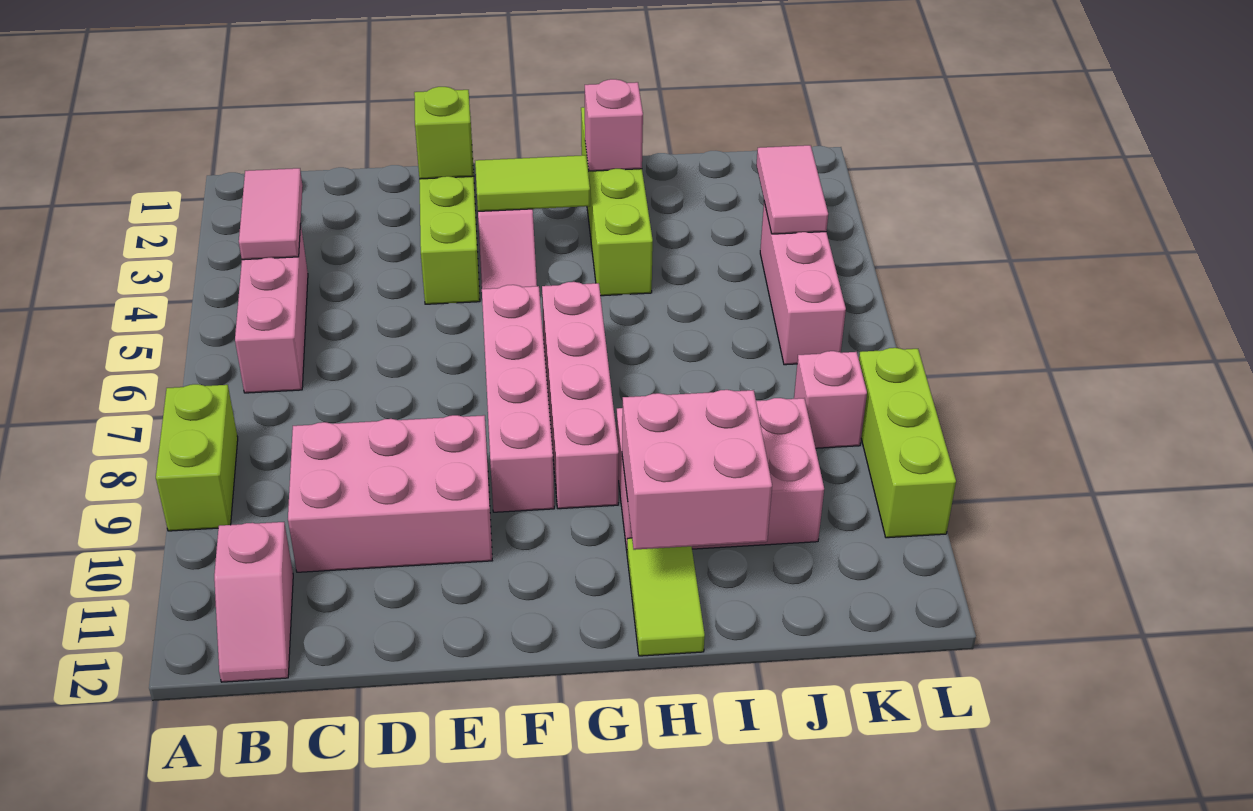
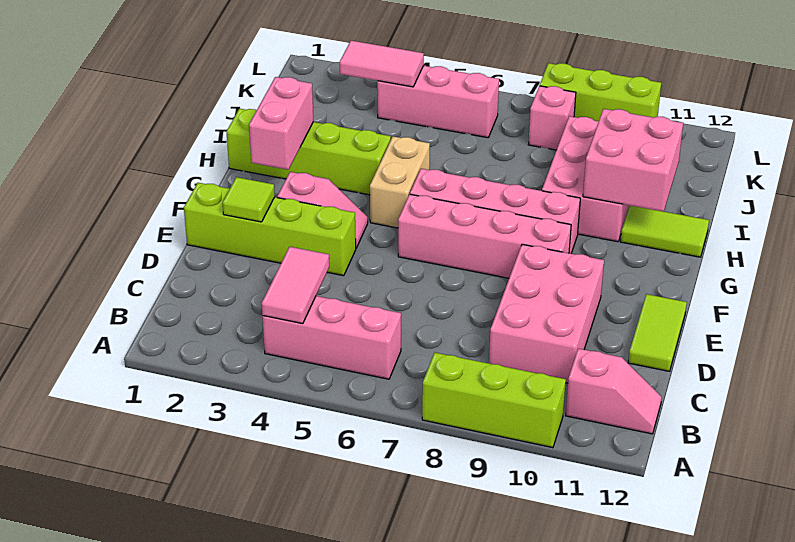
lime brick A8:A9 level 1 -> lime brick A8:A10 level 1
pink tile B3:B4 level 2 -> pink tile B4:C4 level 2
lime brick E2 level 2 -> lime tile E2 level 2
lime tile F3:G3 level 2 -> lime tile D12:E12 level 1
none -> tan brick G5:H5 level 1
pink brick H2 level 2 -> pink brick G2:H2 level 2

